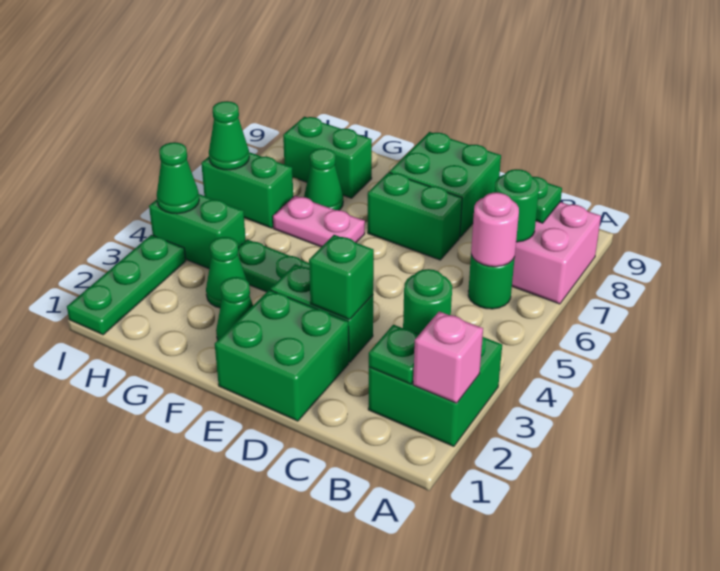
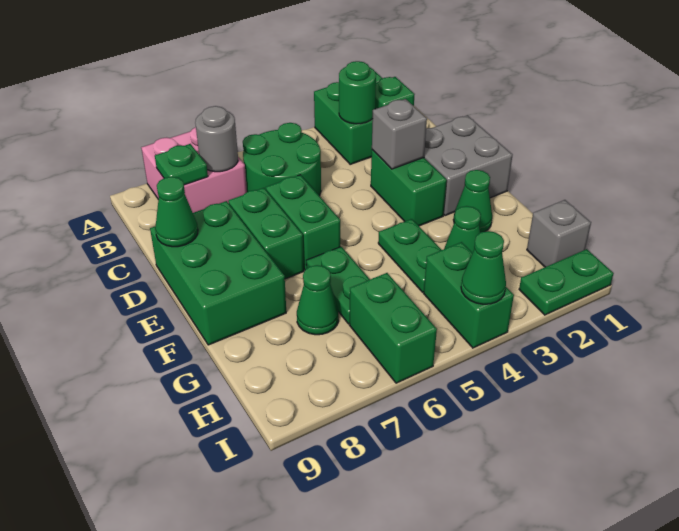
pink brick A2 level 2 -> none
green round brick B6 level 1 -> green round brick B5:C6 level 1
pink round brick B6 level 2 -> none
green round brick B7 level 2 -> grey round brick B7 level 2
green brick D1:E2 level 1 -> grey brick D1:E2 level 1
green brick D3 level 2 -> grey brick D3 level 2
green brick D8:E9 level 1 -> green brick D8:F9 level 1
pink plate F6:G6 level 1 -> green plate F6:G6 level 1
green brick G8:H8 level 1 -> green brick D6:E6 level 1
none -> grey brick H1 level 1
green plate I1:I3 level 1 -> green plate I1:I2 level 1
green cone I6 level 2 -> green cone D9 level 2

